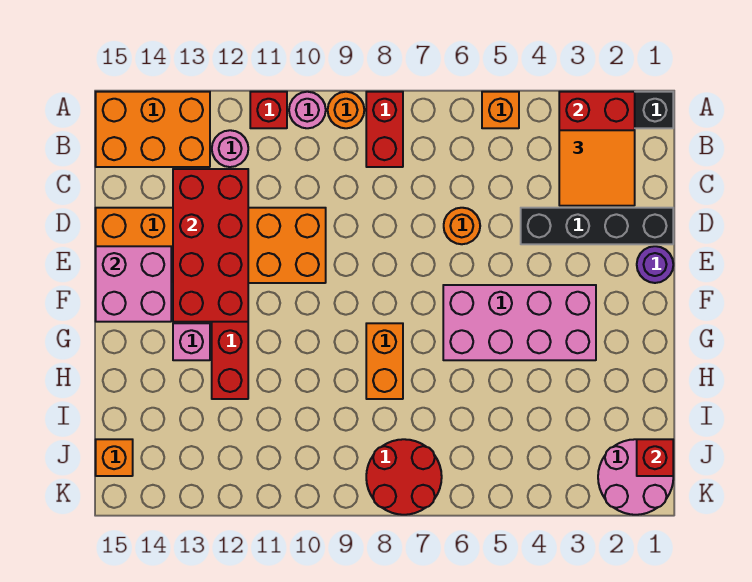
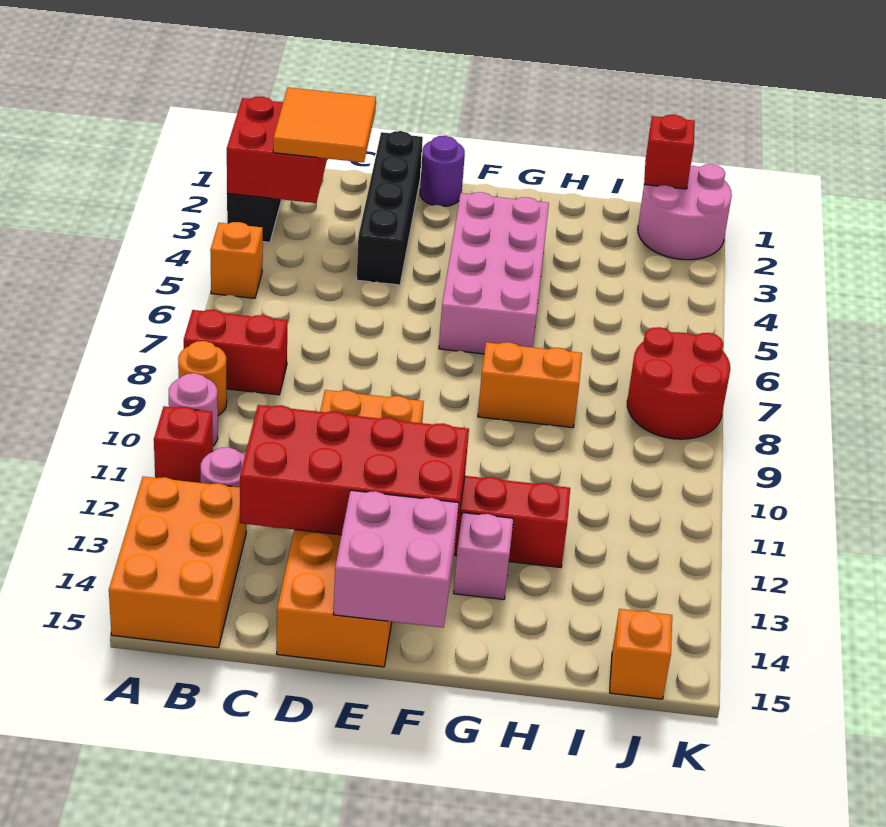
orange round brick D6 level 1 -> none

